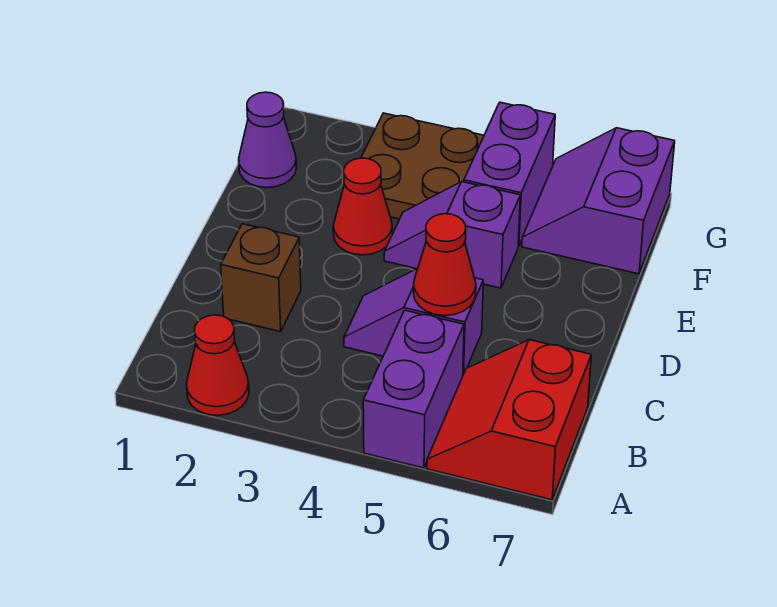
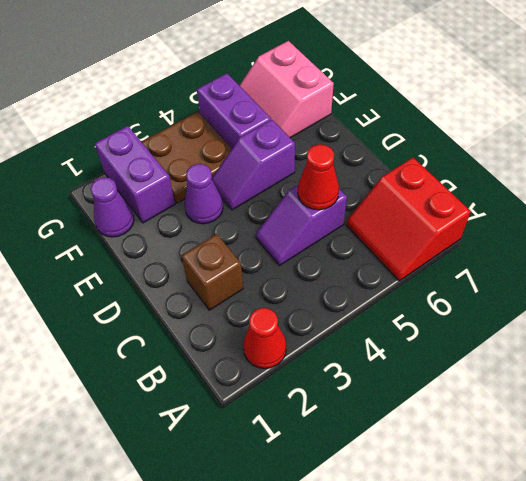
purple brick A5:B5 level 1 -> purple brick F2:G2 level 1
red cone E3 level 1 -> purple cone E3 level 1
purple slope F6:G7 level 1 top 7 -> pink slope F6:G7 level 1 top 7

